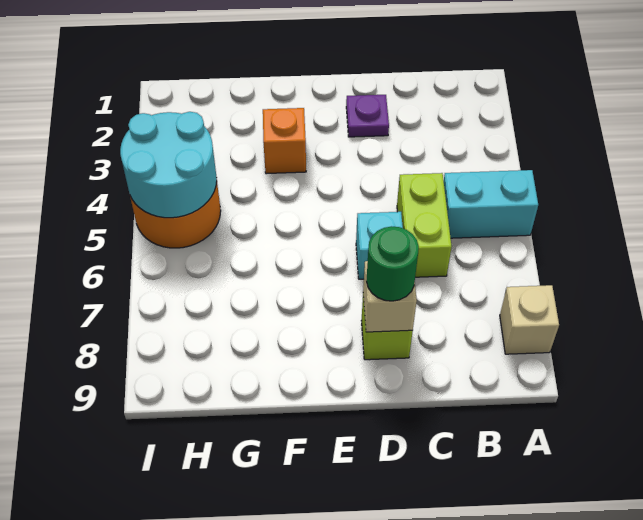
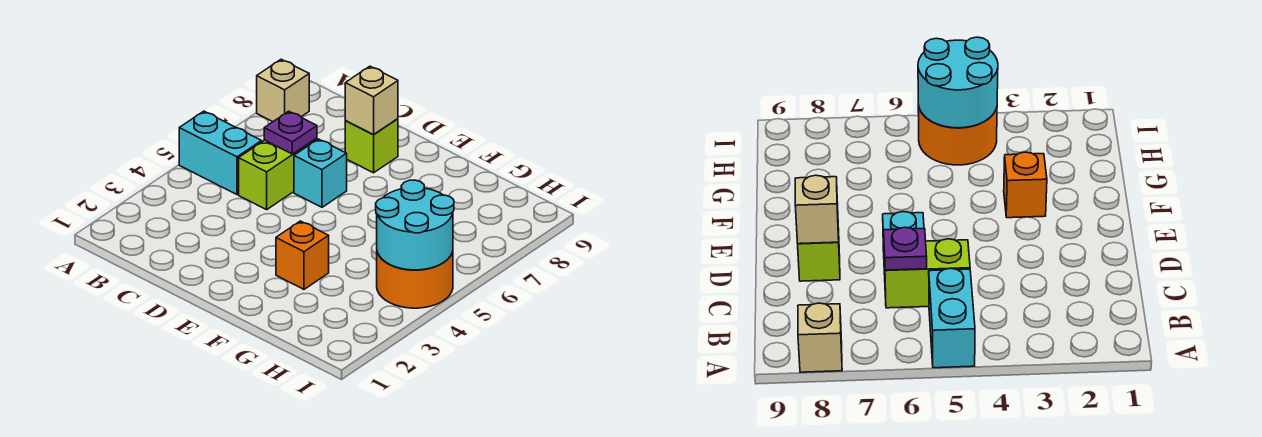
purple plate D2 level 1 -> purple plate C6 level 2
green round brick D8 level 3 -> none

